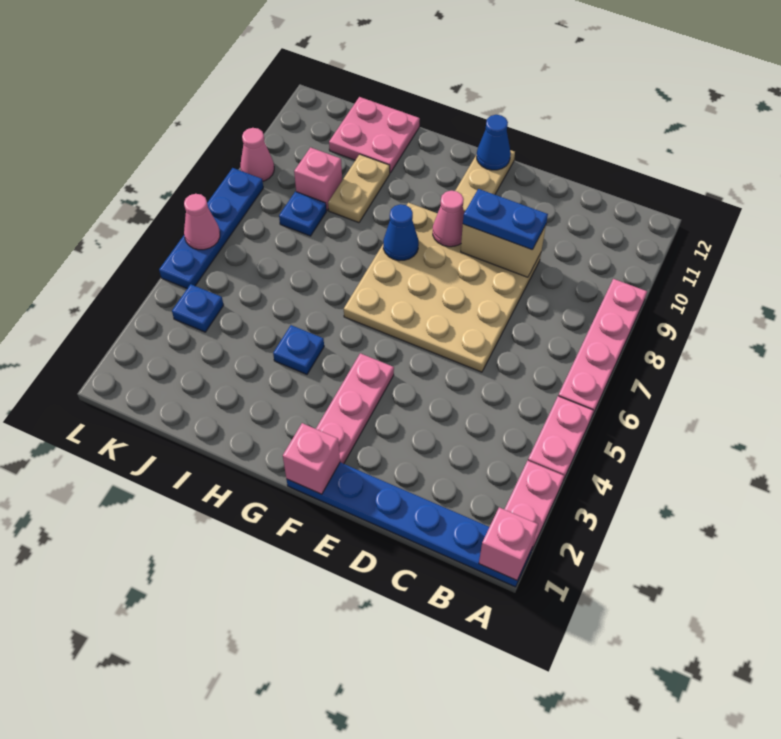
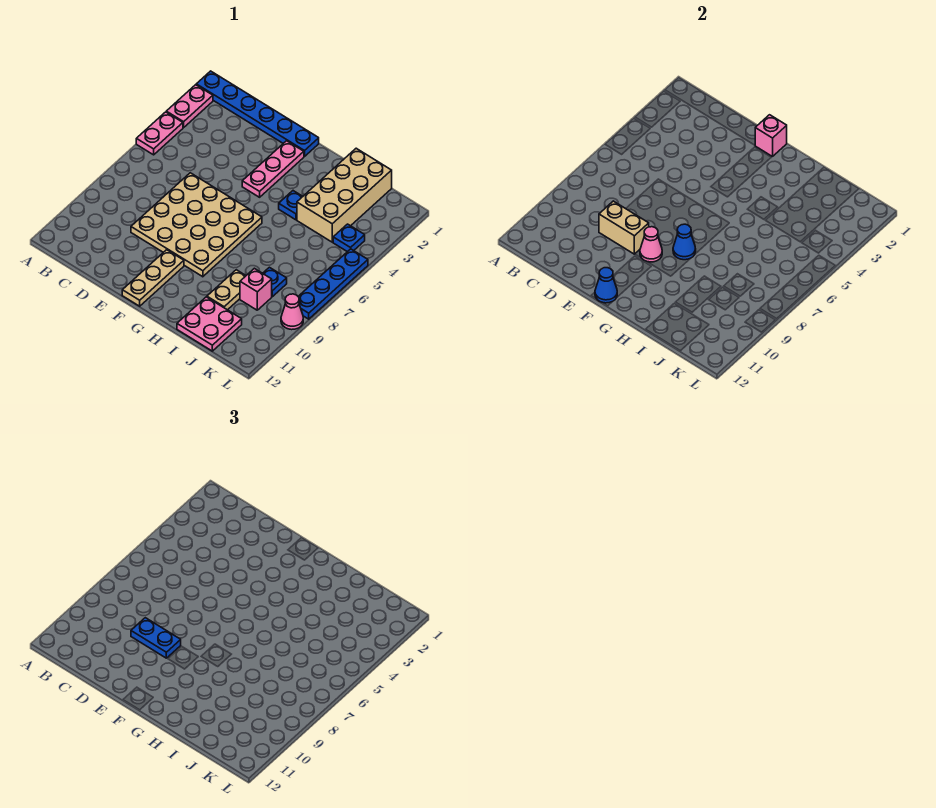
pink brick A1 level 2 -> none
pink plate A6:A9 level 1 -> none
none -> tan brick I1:J4 level 1
pink cone L6 level 2 -> none

